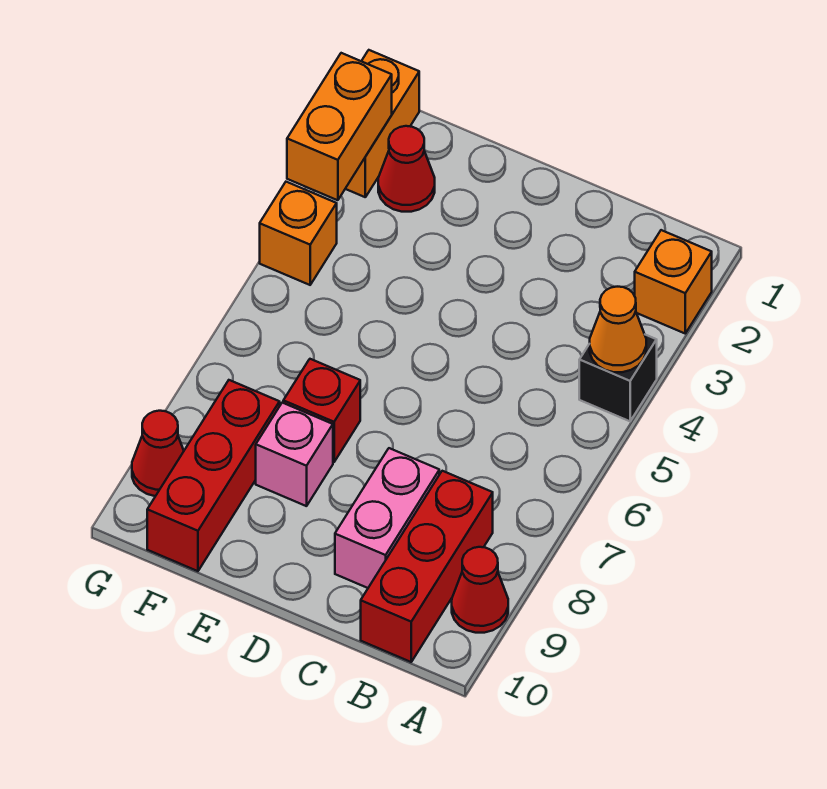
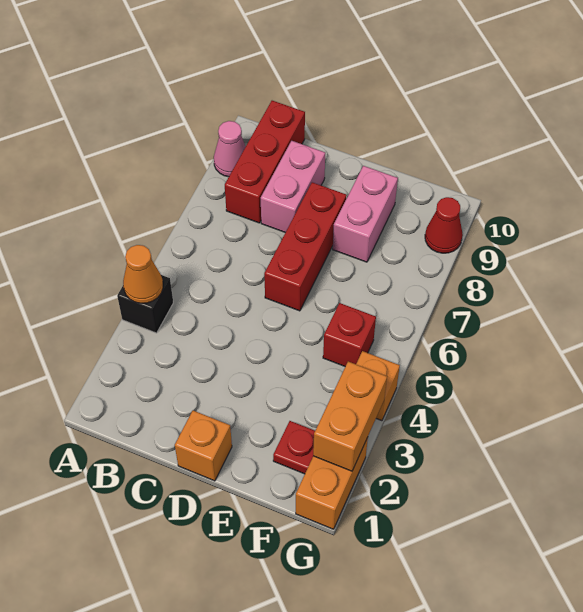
orange brick A2 level 1 -> orange brick D1 level 1
red cone A9 level 1 -> pink cone A9 level 1
red brick E7 level 1 -> red brick F5 level 1
pink brick E8 level 1 -> pink brick E8:E9 level 1
red cone F2 level 1 -> red plate F2 level 1
red brick F8:F10 level 1 -> red brick D6:D8 level 1

